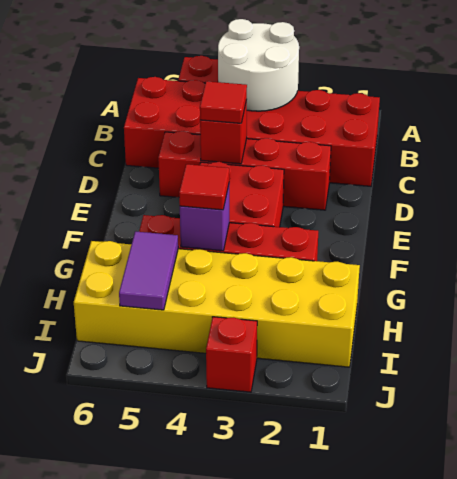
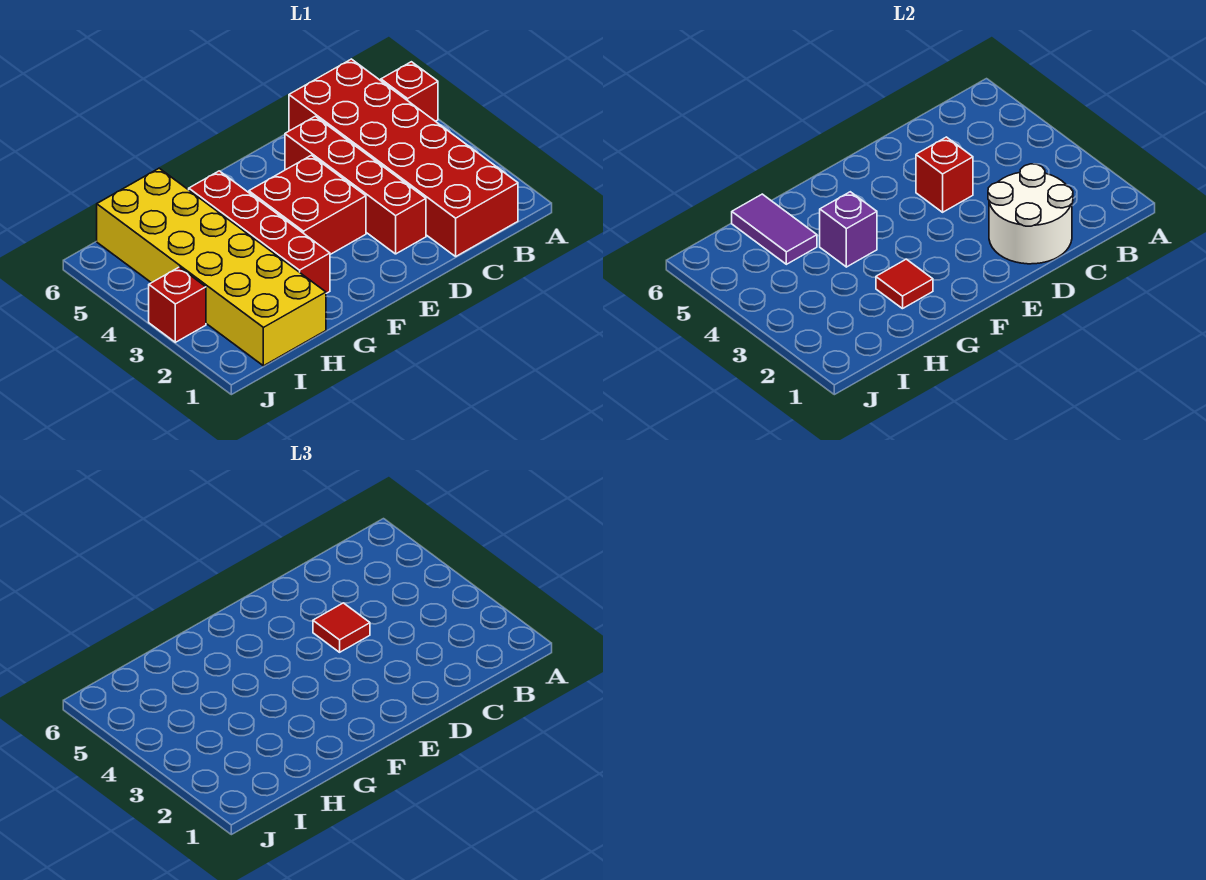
white round brick A3:B4 level 2 -> white round brick C1:D2 level 2
red tile G4 level 3 -> red tile G2 level 2
purple tile H5:I5 level 2 -> purple tile H5:H6 level 2

